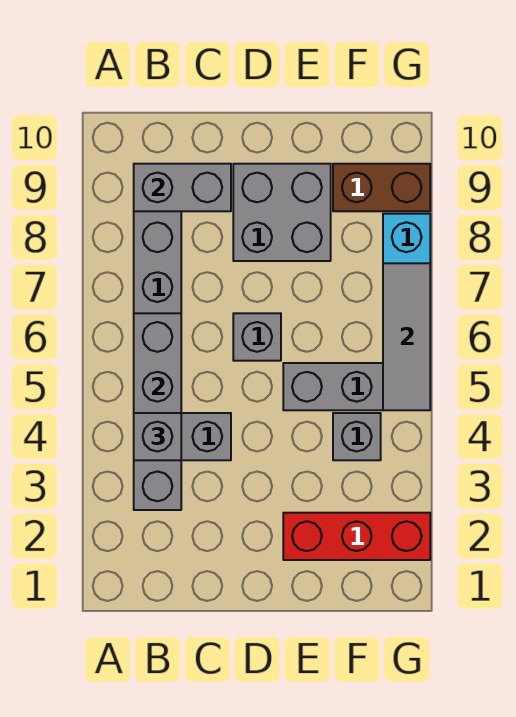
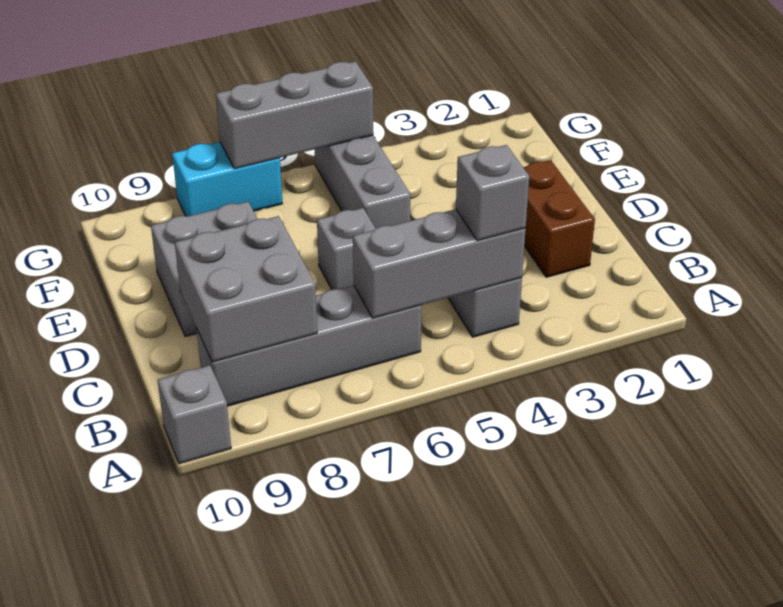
grey brick B3:B6 level 2 -> grey brick B4:B6 level 2
grey brick B9:C9 level 2 -> grey brick B8:C9 level 2
red brick E2:G2 level 1 -> none
grey brick F4 level 1 -> grey brick A10 level 1
brown brick F9:G9 level 1 -> brown brick C2:D2 level 1
grey tile G5:G7 level 2 -> grey brick G5:G7 level 2

